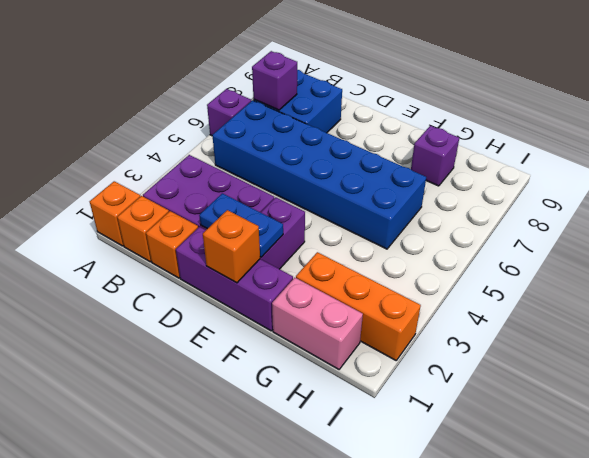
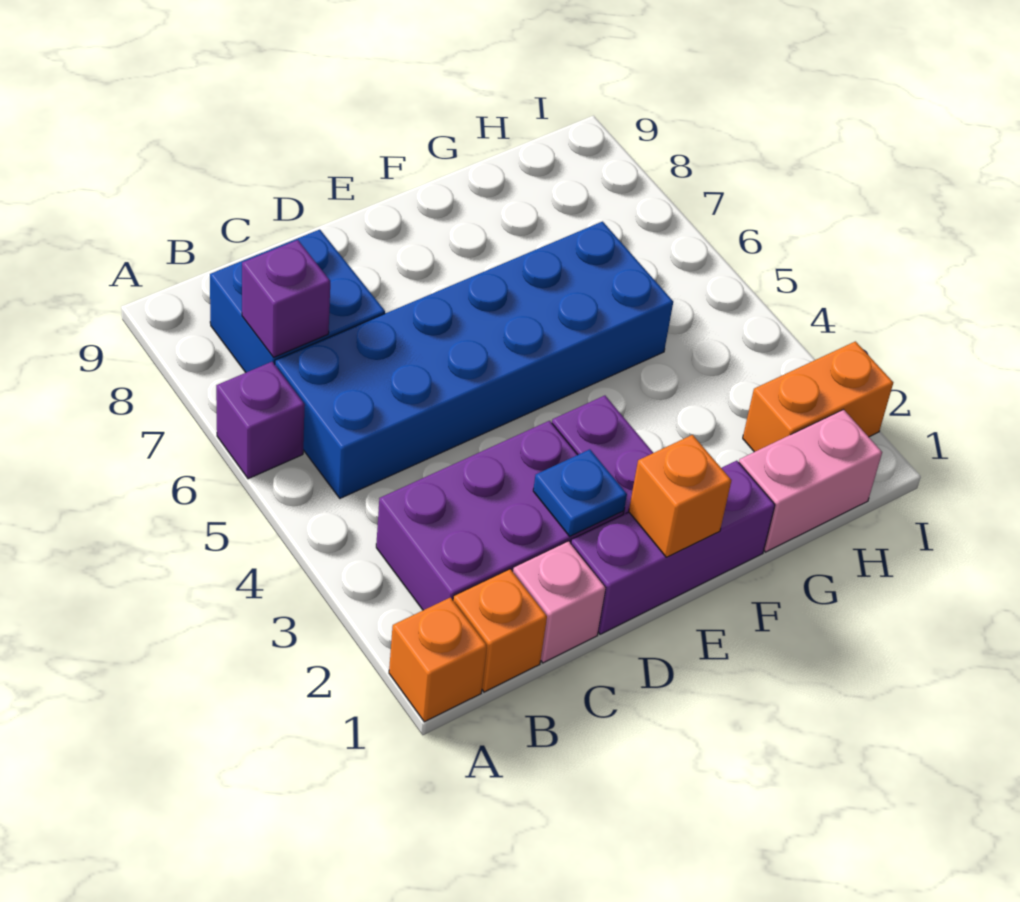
orange brick C1 level 1 -> pink brick C1 level 1
blue plate D2:E2 level 2 -> blue plate D2 level 2
orange brick G2:I2 level 1 -> orange brick H2:I2 level 1
purple brick G8 level 1 -> none

